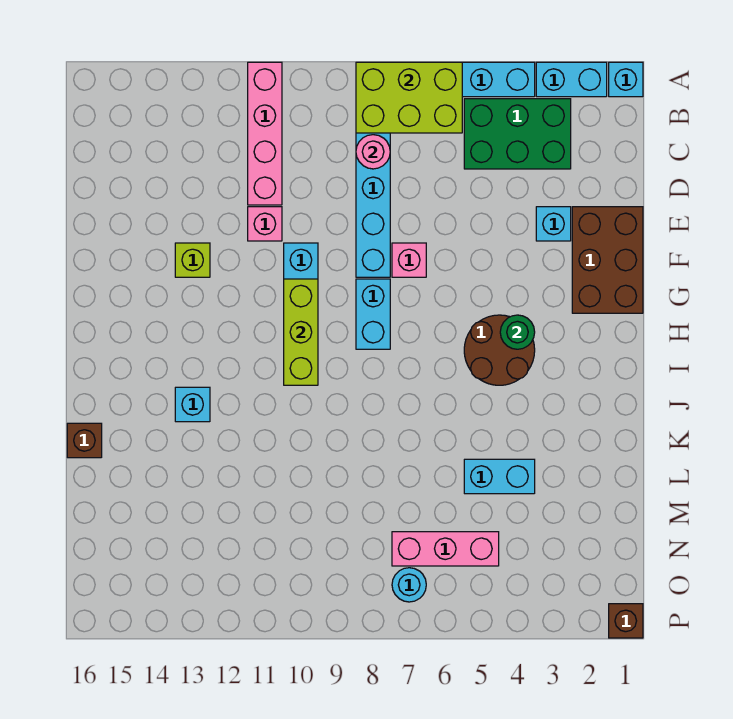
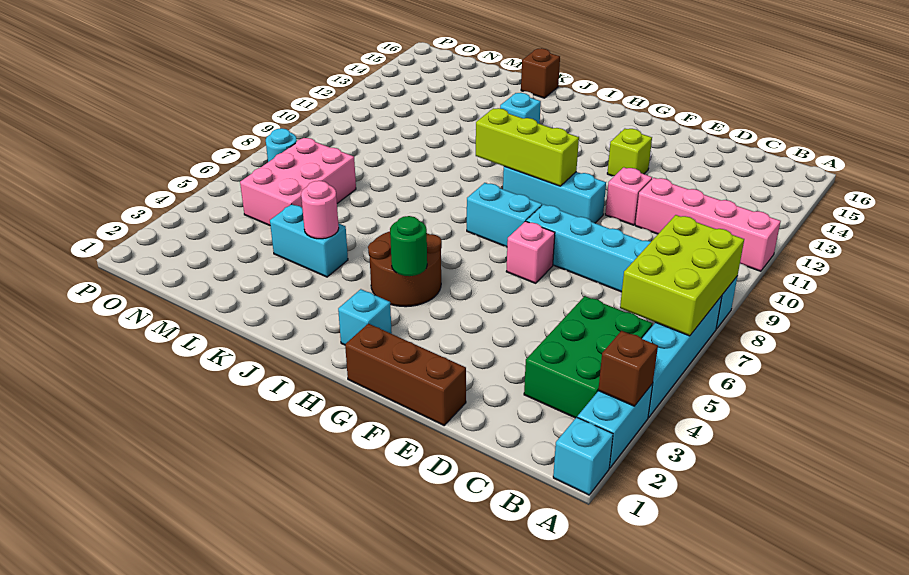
pink round brick C8 level 2 -> pink round brick K4 level 2
brown brick E1:G2 level 1 -> brown brick E1:G1 level 1
cyan brick E3 level 1 -> cyan brick H2 level 1
cyan brick L4:L5 level 1 -> cyan brick K4:L4 level 1
pink brick N5:N7 level 1 -> pink brick M5:N7 level 1
brown brick P1 level 1 -> brown brick A3 level 2

